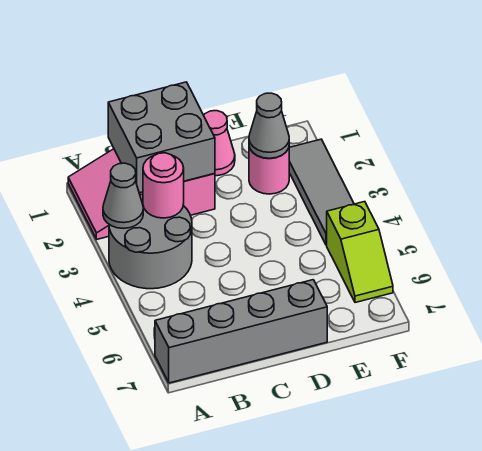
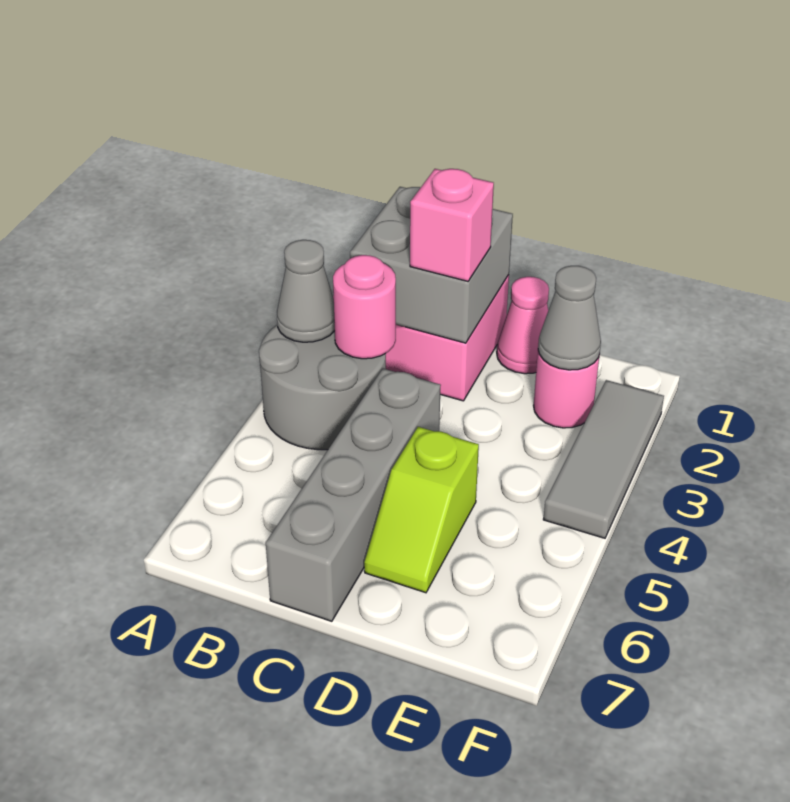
grey brick A7:D7 level 1 -> grey brick C4:C7 level 1
none -> pink brick C2 level 3
lime slope F5:F6 level 1 top 5 -> lime slope D5:D6 level 1 top 5

